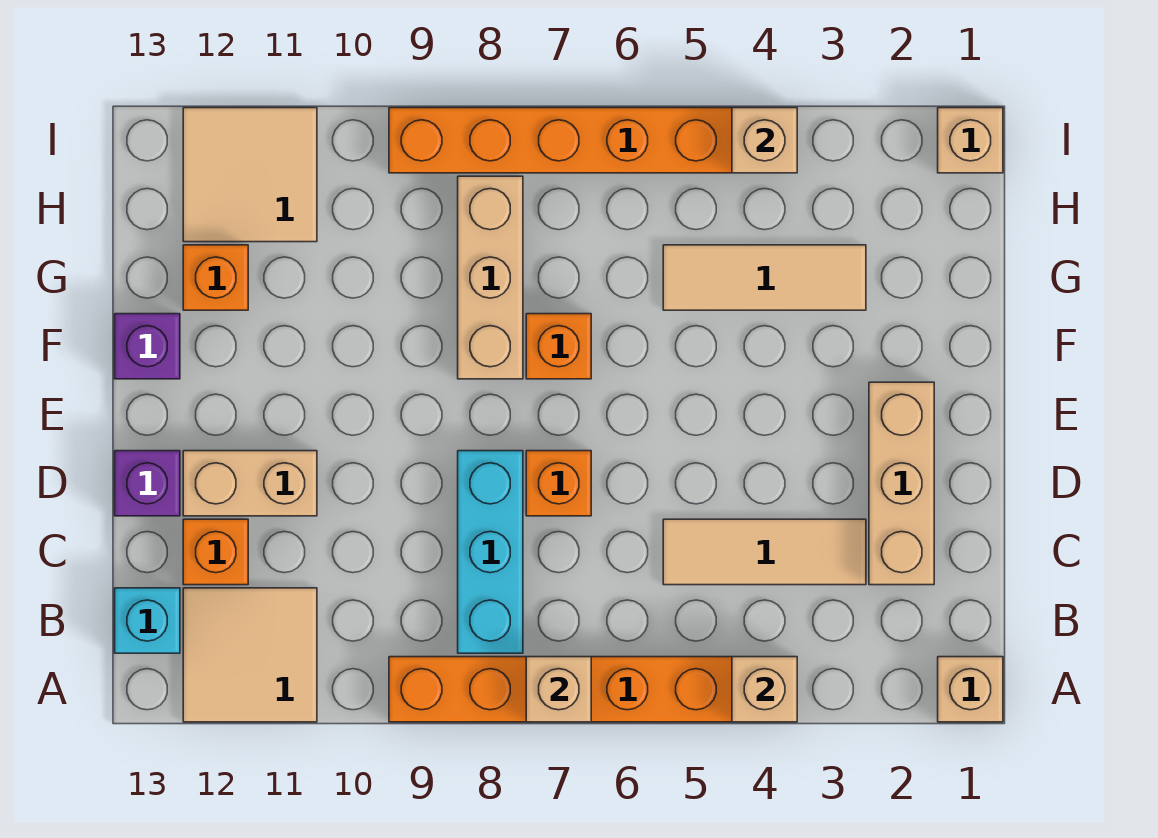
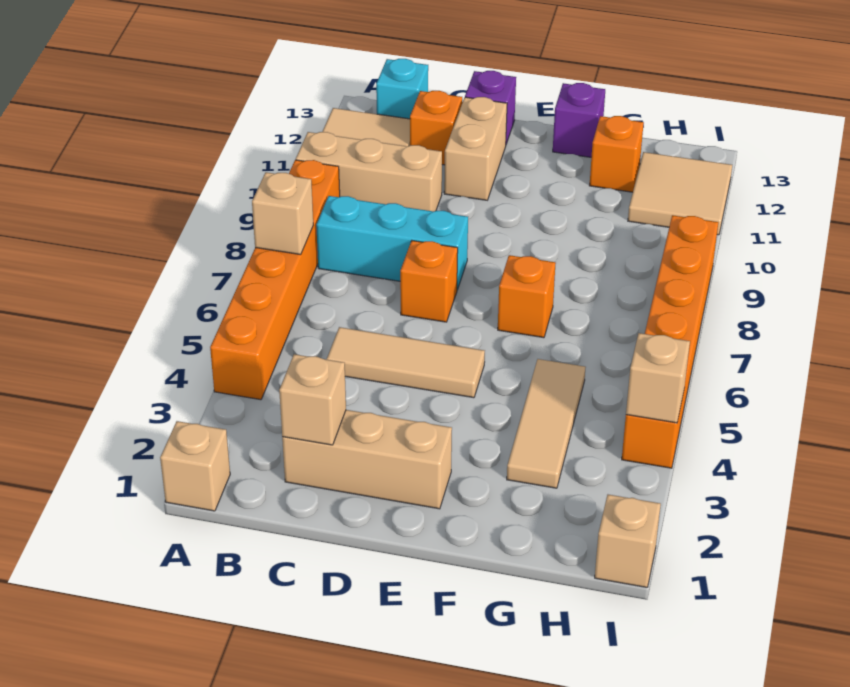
tan brick A4 level 2 -> tan brick C2 level 2
tan tile C3:C5 level 1 -> tan tile C5:E5 level 1
tan brick F8:H8 level 1 -> tan brick A10:C10 level 1

